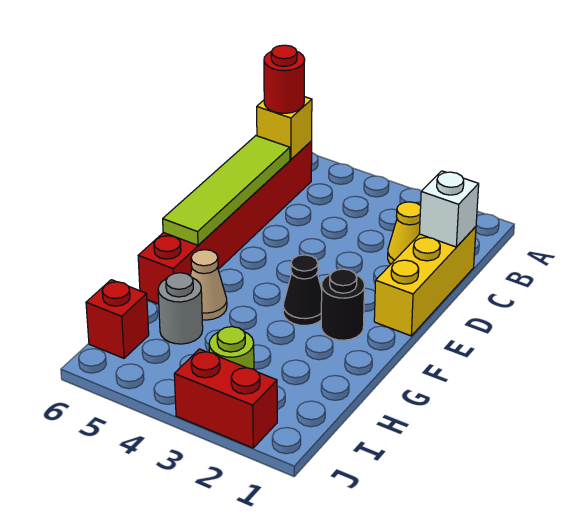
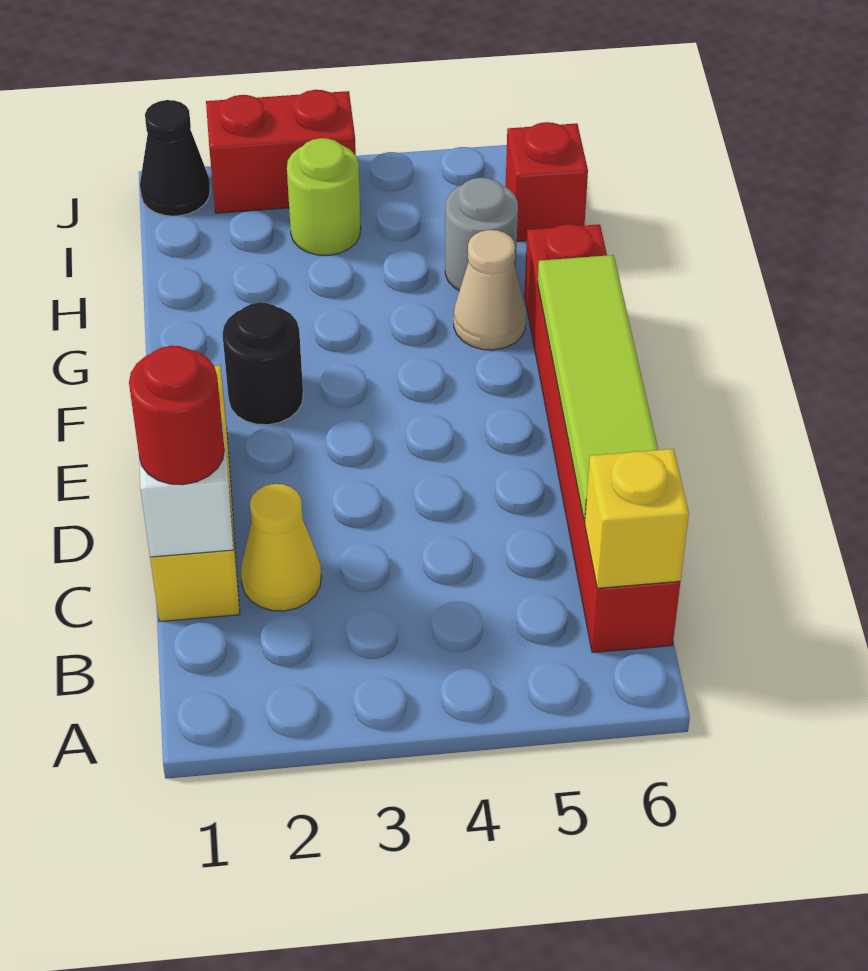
red round brick B6 level 3 -> red round brick C1 level 3
black cone F3 level 1 -> black cone J1 level 1

